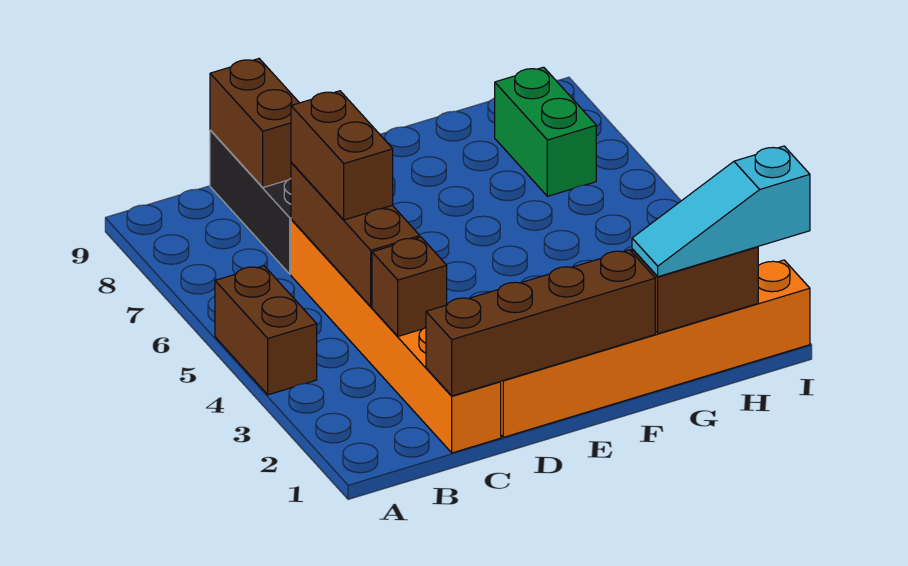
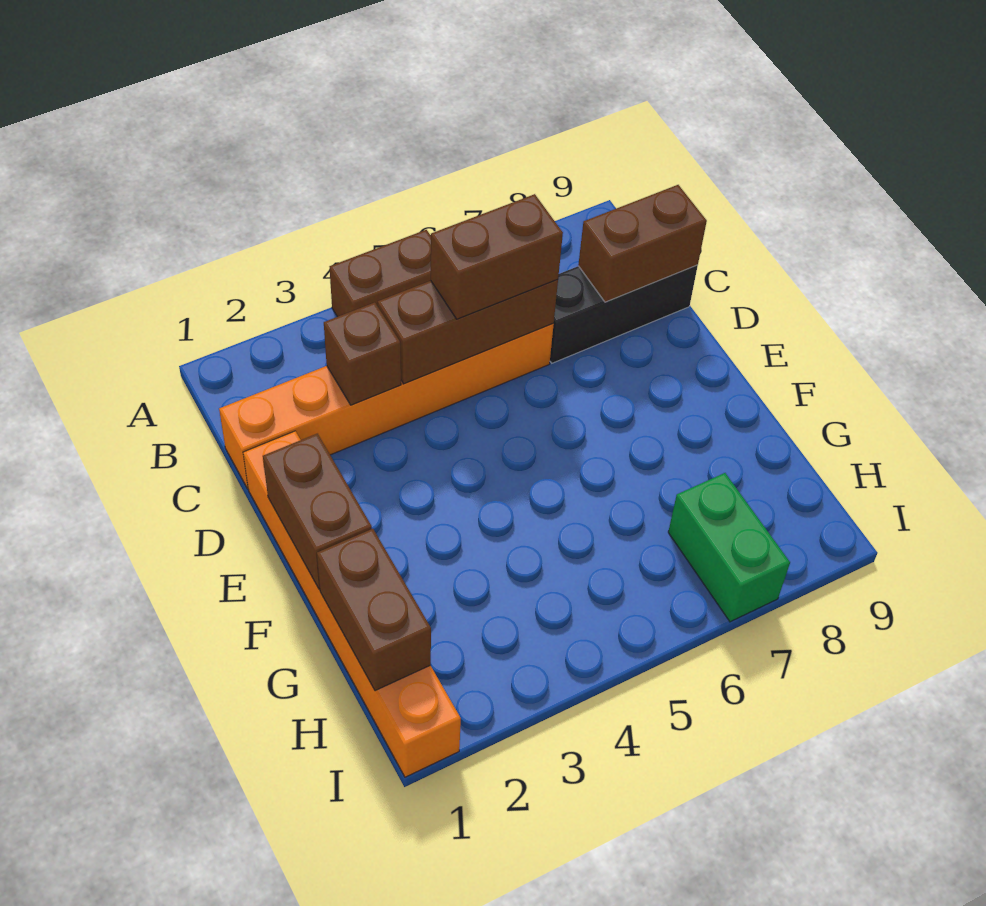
brown brick C1:F1 level 2 -> brown brick E1:F1 level 2
cyan slope G1:I1 level 3 top I -> none
green brick H7:H8 level 1 -> green brick H7:I7 level 1

